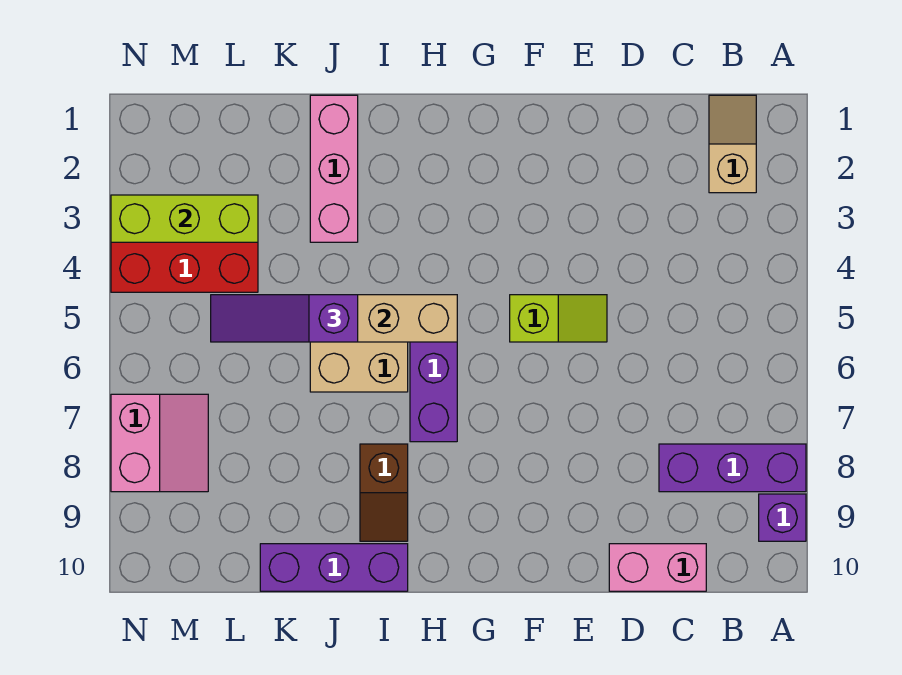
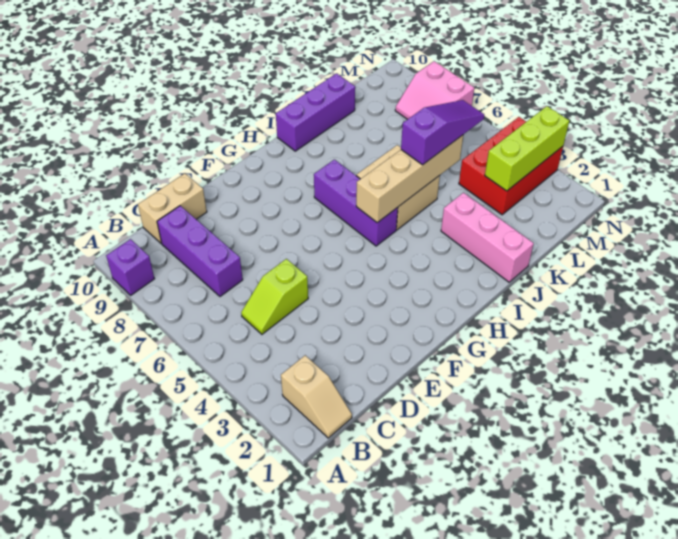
purple brick A8:C8 level 1 -> purple brick C7:C9 level 1
pink brick C10:D10 level 1 -> tan brick C10:D10 level 1
lime slope E5:F5 level 1 top F -> lime slope C5:D5 level 1 top D
brown slope I8:I9 level 1 top 8 -> none

